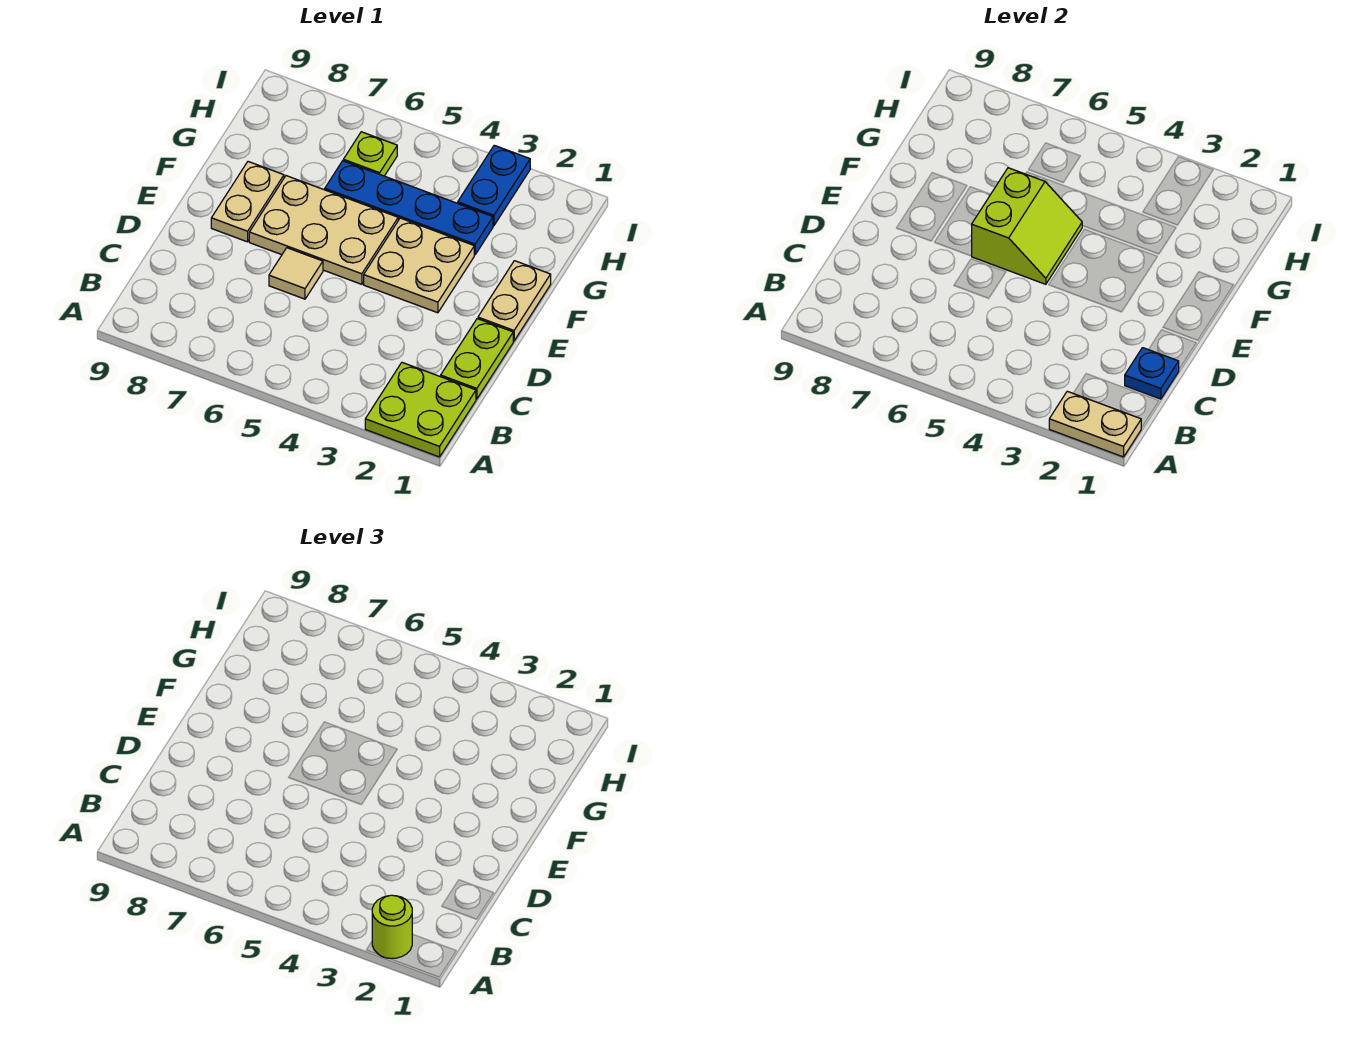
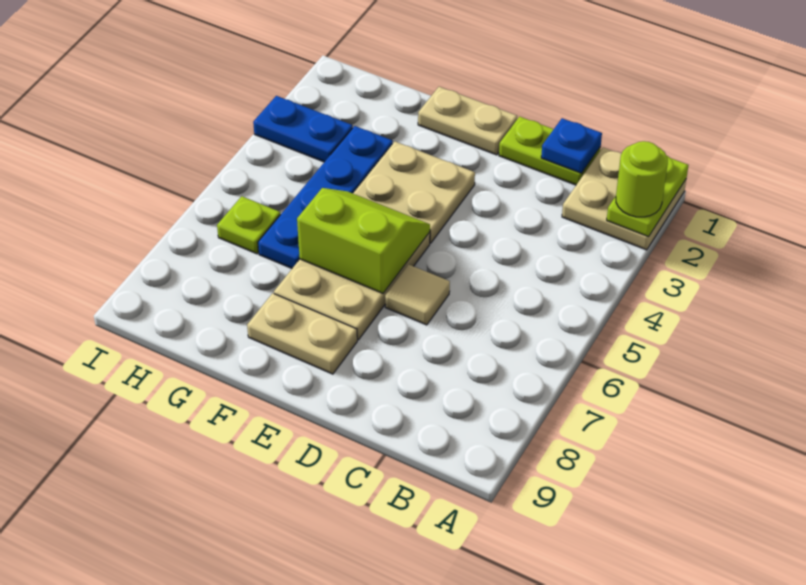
lime plate A1:B2 level 1 -> tan plate A1:B2 level 1
tan plate A1:A2 level 2 -> lime plate A1:A2 level 2

